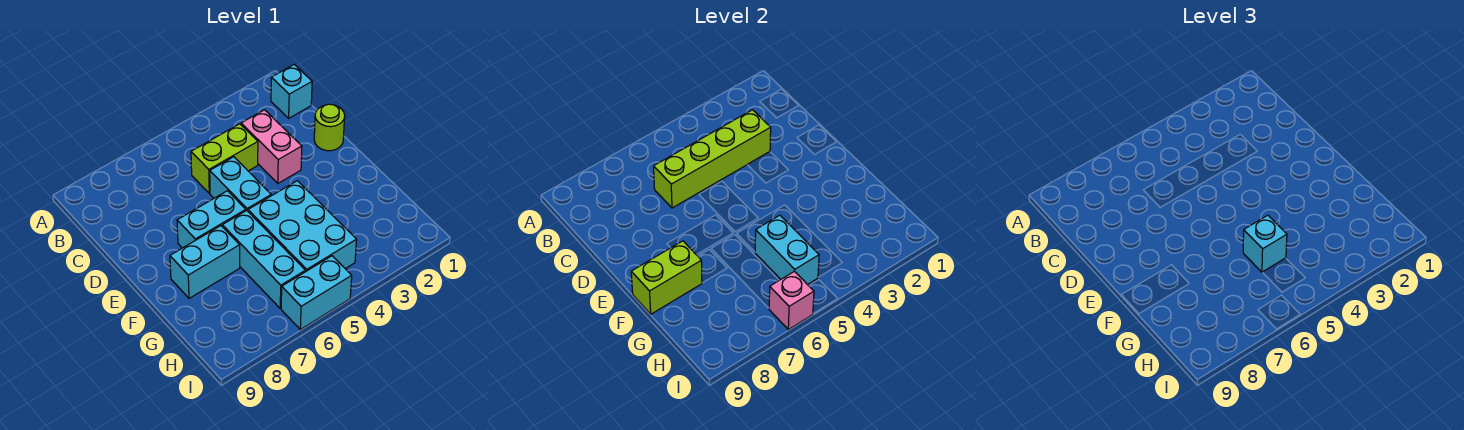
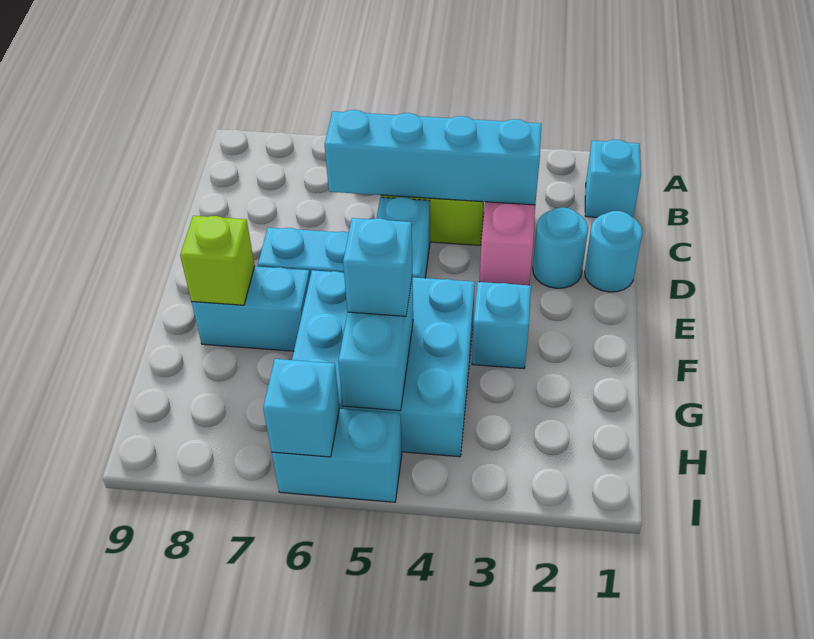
lime brick C3:C6 level 2 -> cyan brick C3:C6 level 2
lime round brick D1 level 1 -> cyan round brick D1 level 1
none -> cyan round brick D2 level 1
none -> cyan brick F3 level 1
lime brick F8:F9 level 2 -> lime brick F8 level 2
pink brick I6 level 2 -> cyan brick I6 level 2

